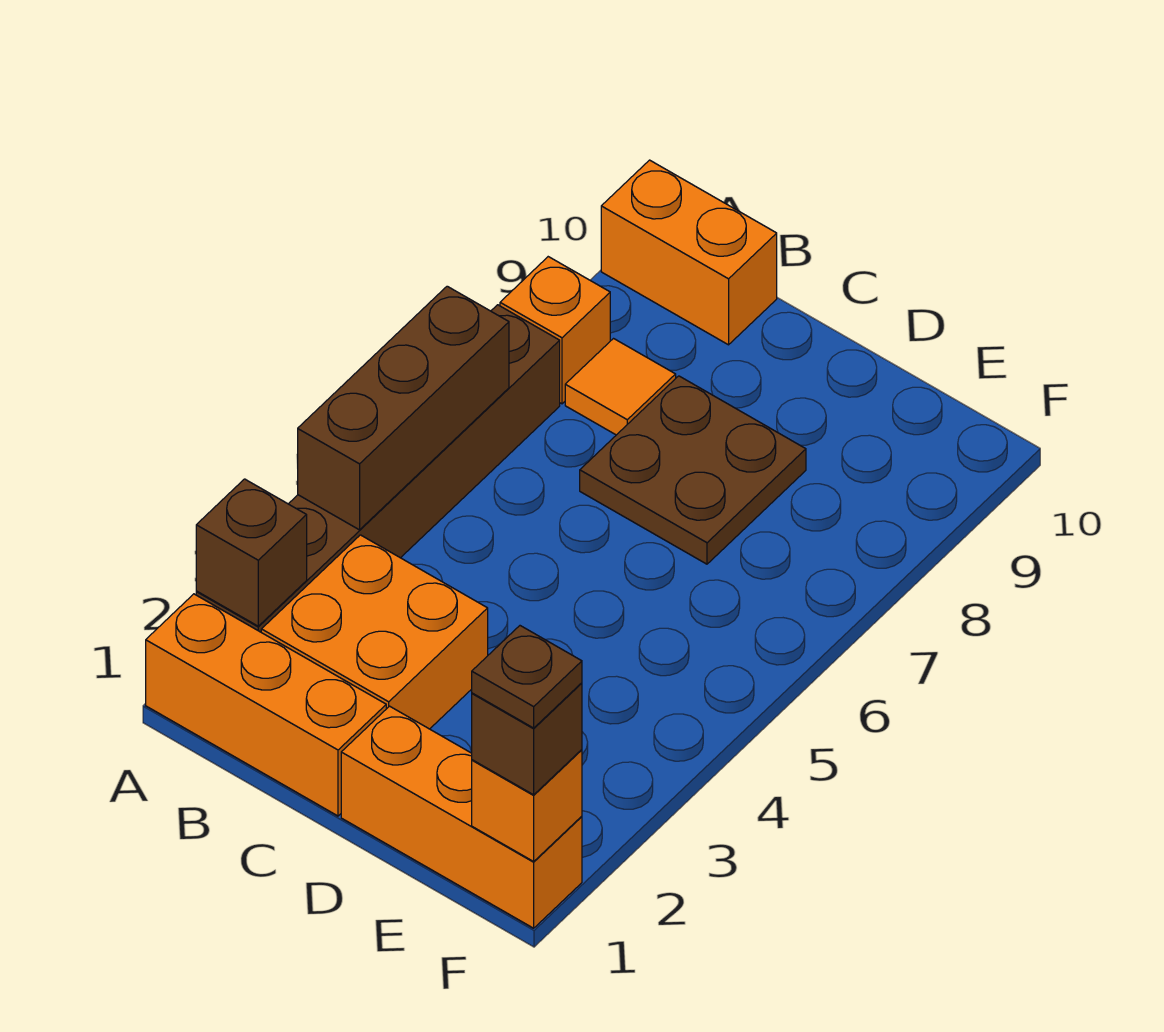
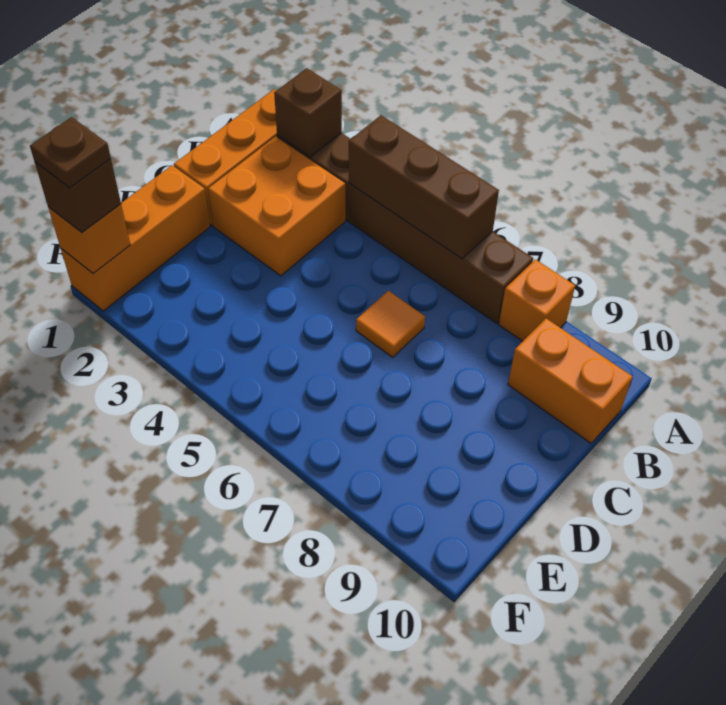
orange brick A10:B10 level 1 -> orange brick B9:B10 level 1
orange tile B8 level 1 -> orange tile C6 level 1
brown plate C7:D8 level 1 -> none

